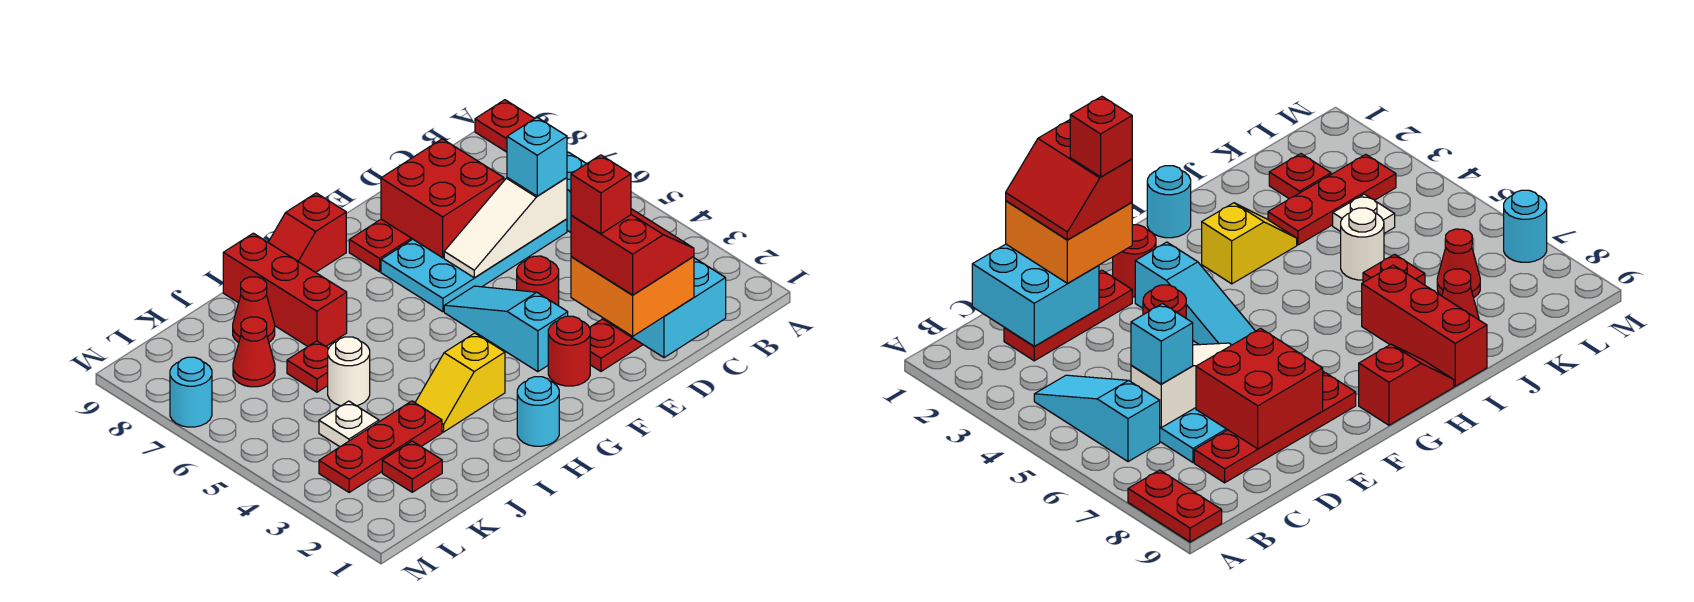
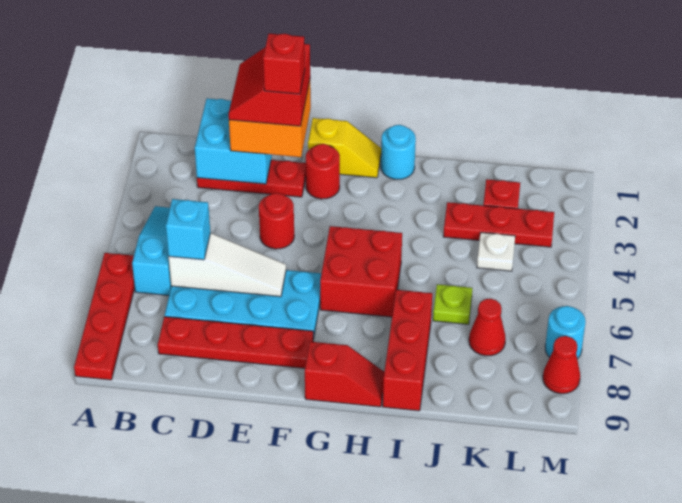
red plate A8:A9 level 1 -> red plate A6:A9 level 1
red brick D7:E8 level 2 -> red brick G5:H6 level 1
cyan slope F3:F5 level 1 top 3 -> none
yellow slope H3:I3 level 1 top H -> yellow slope F1:G1 level 1 top F
white round brick J5 level 1 -> none
red plate J6 level 1 -> lime plate J6 level 1
red cone J8 level 1 -> red cone M8 level 1

